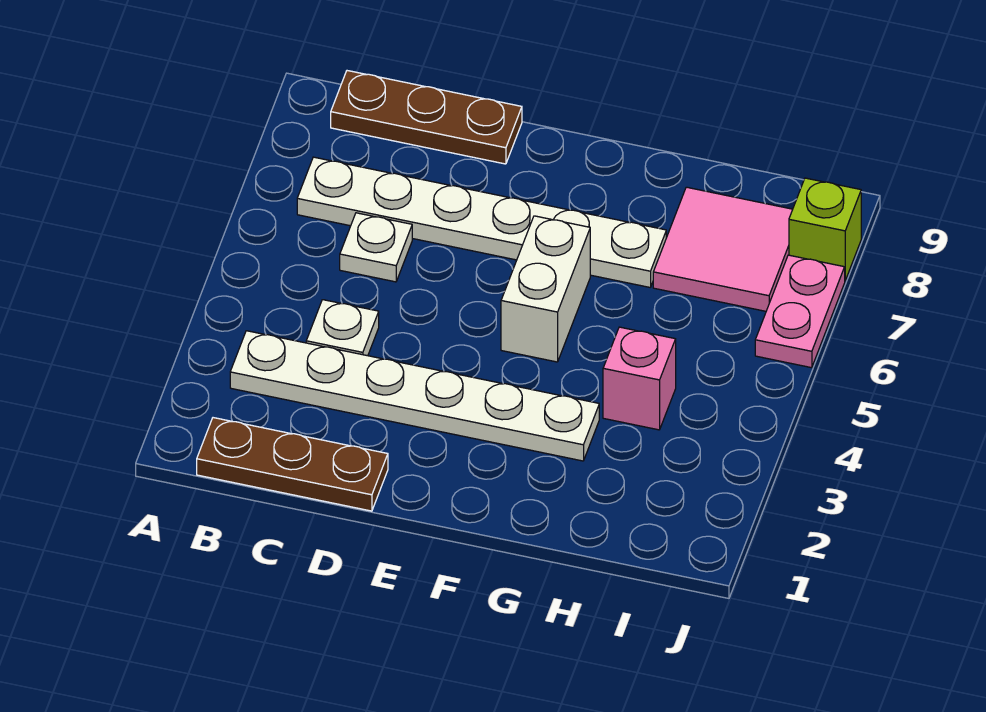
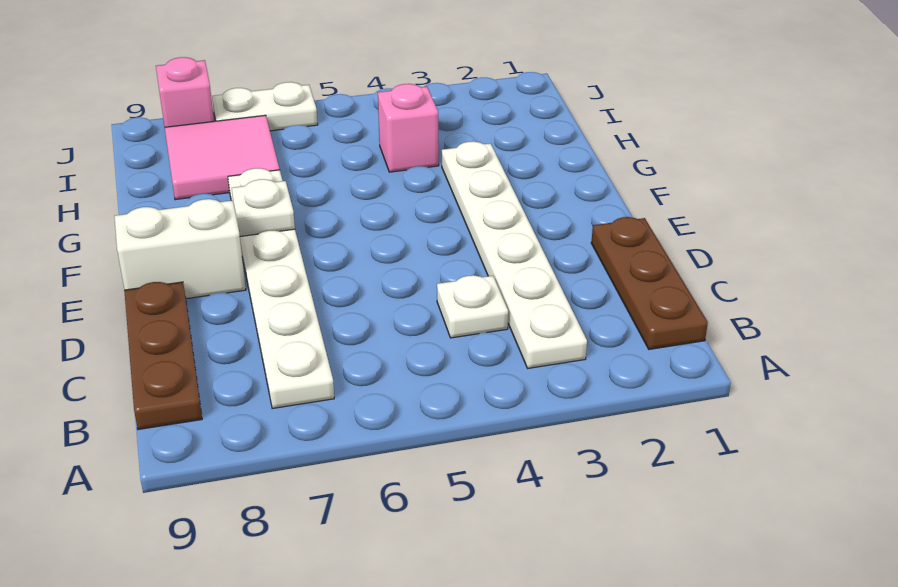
white plate C6 level 1 -> white plate F7 level 2
white brick F5:F6 level 1 -> white brick E8:E9 level 1
pink plate J6:J7 level 1 -> white plate J6:J7 level 1
lime brick J8 level 1 -> pink brick J8 level 1

